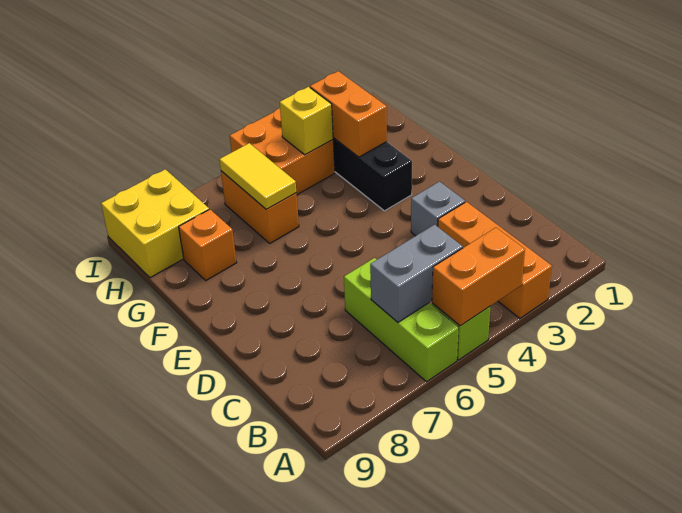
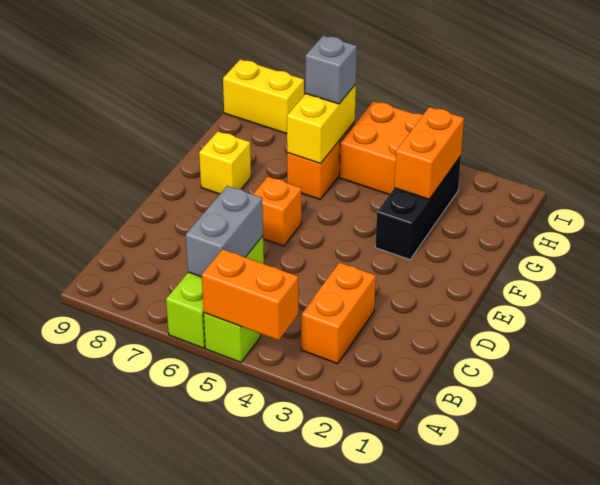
orange brick A3:C3 level 1 -> orange brick B3:C3 level 1
grey brick B5:B6 level 2 -> grey brick B6:C6 level 2
grey brick D3 level 1 -> grey brick H6 level 3
yellow tile G6:H6 level 2 -> yellow brick G6:H6 level 2
orange brick G8 level 1 -> orange brick E6 level 1
yellow brick H4 level 2 -> yellow brick F8 level 1
yellow brick H8:I9 level 1 -> yellow brick I8:I9 level 1

